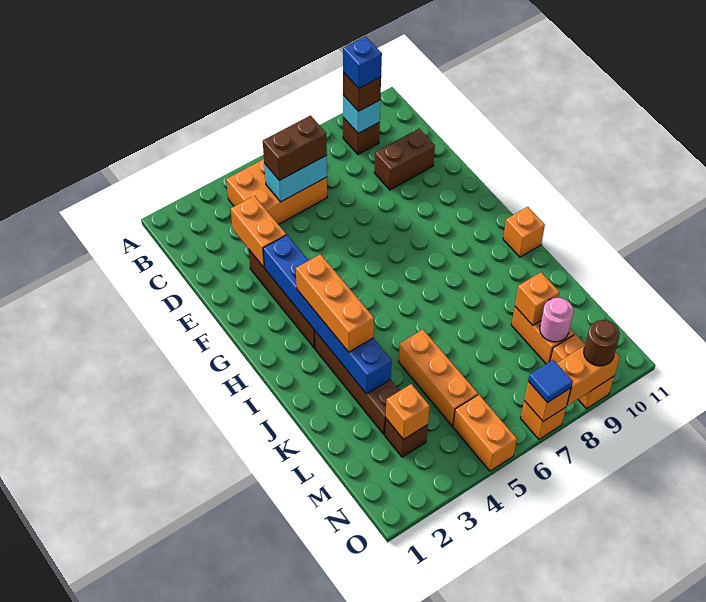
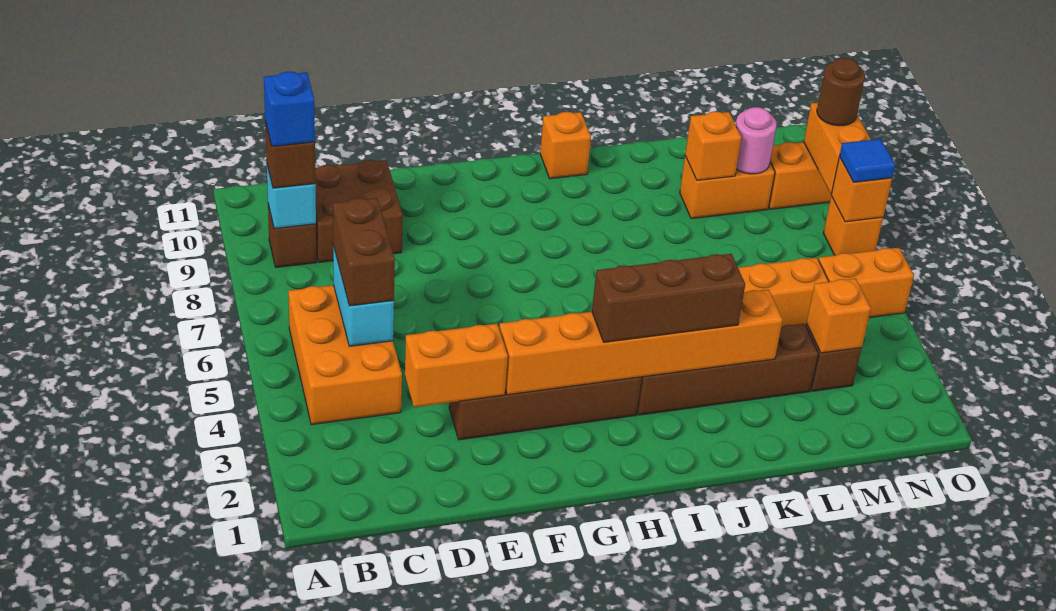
brown brick D9:D10 level 1 -> brown brick C9:D10 level 1
blue brick F3:K3 level 2 -> orange brick F3:K3 level 2
orange brick H3:J3 level 3 -> brown brick H3:J3 level 3

